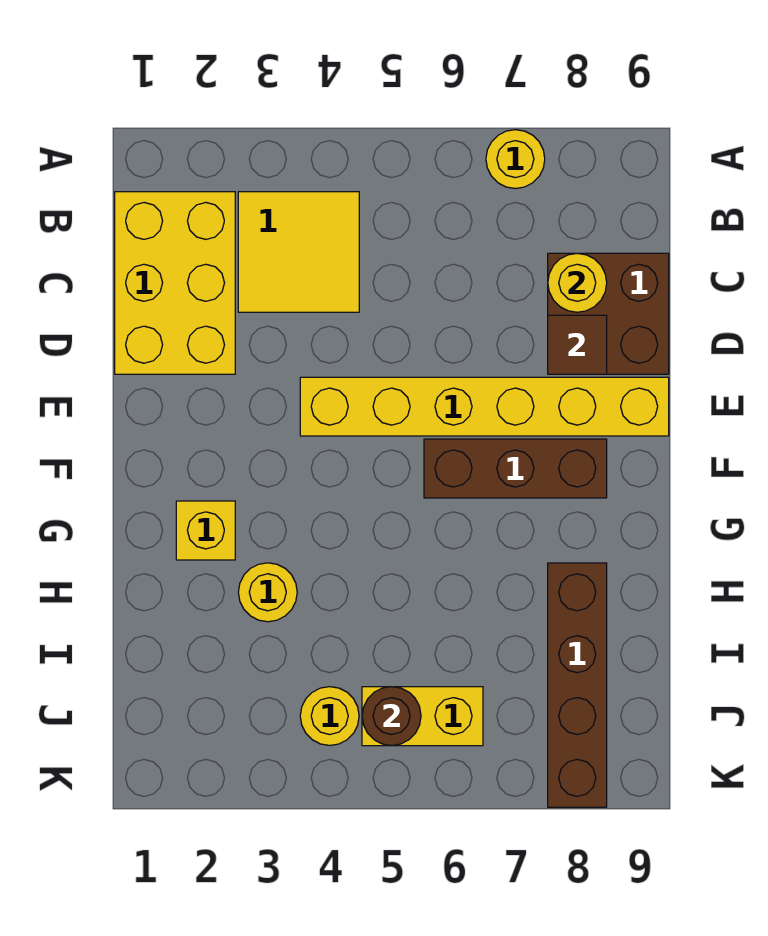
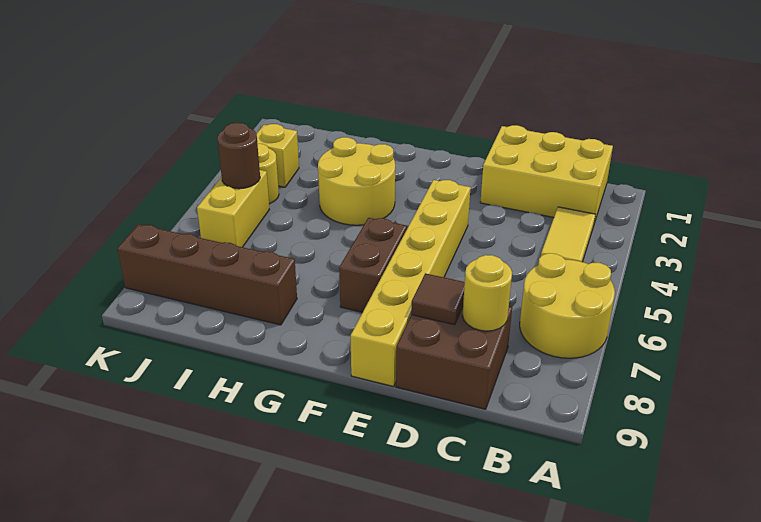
yellow round brick A7 level 1 -> yellow round brick A6:B7 level 1
yellow tile B3:C4 level 1 -> yellow tile B3:B4 level 1
brown brick F6:F8 level 1 -> brown brick F6:F7 level 1
yellow brick G2 level 1 -> yellow brick J3 level 1
yellow round brick H3 level 1 -> yellow round brick G3:H4 level 1

